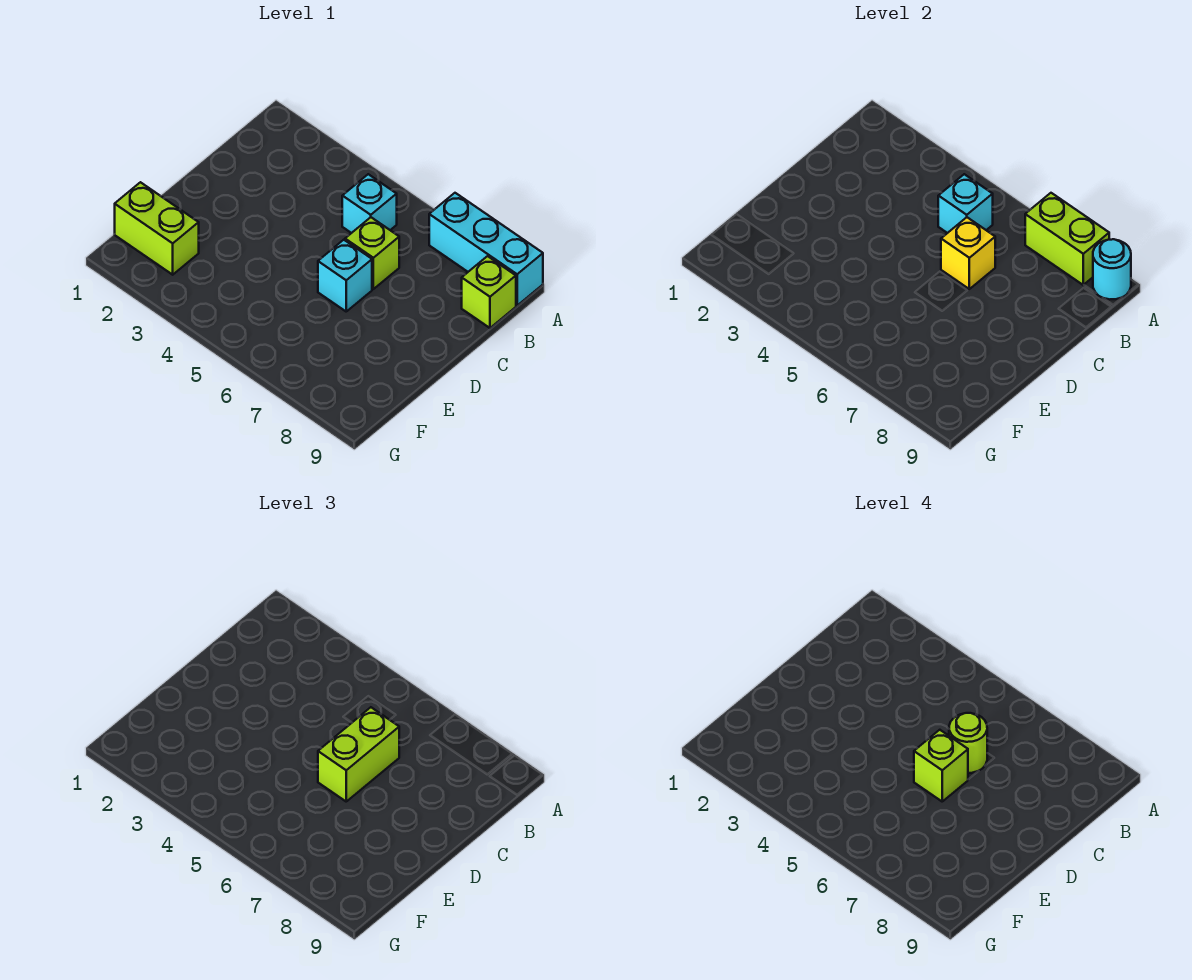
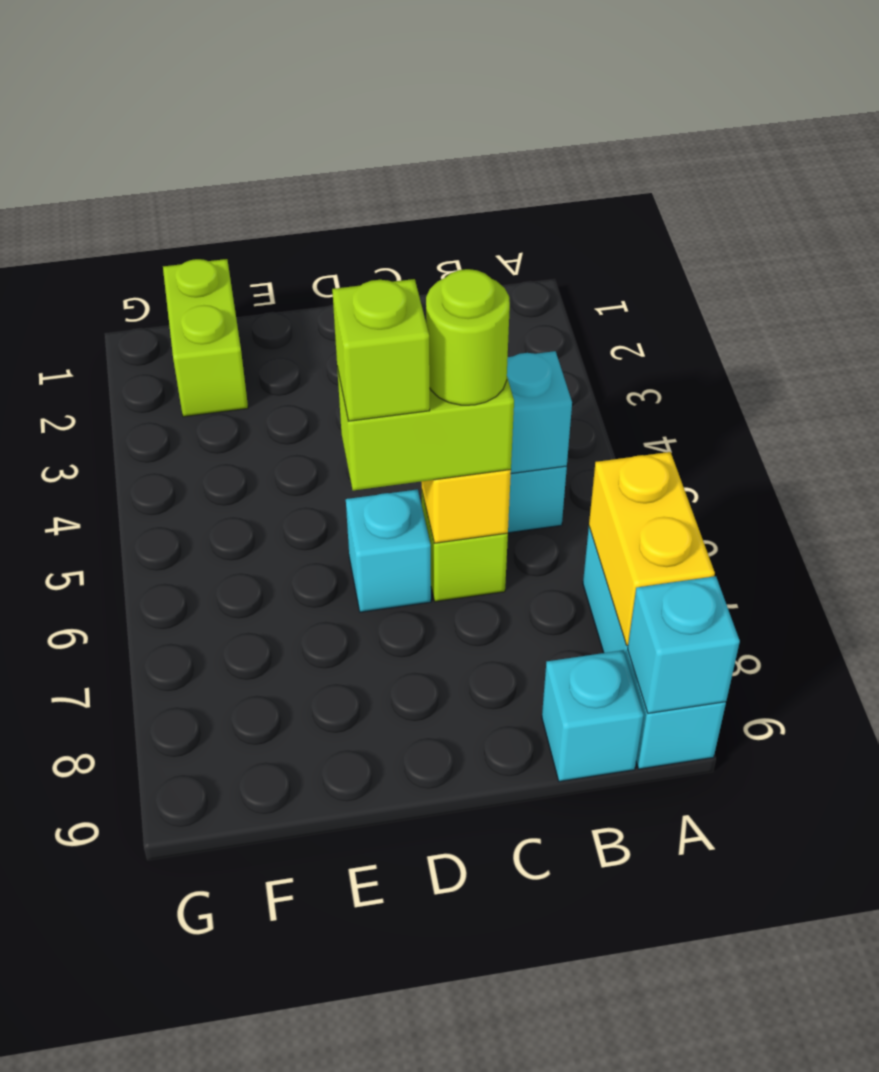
lime brick A7:A8 level 2 -> yellow brick A7:A8 level 2
cyan round brick A9 level 2 -> cyan brick A9 level 2
lime brick B9 level 1 -> cyan brick B9 level 1

